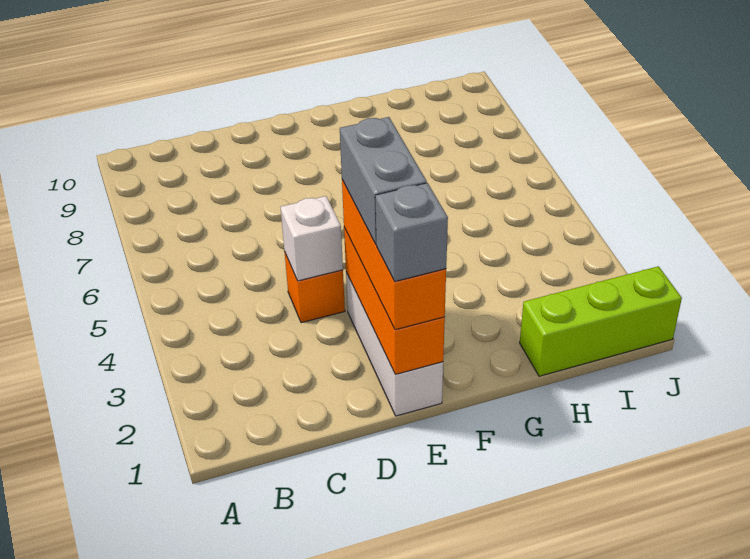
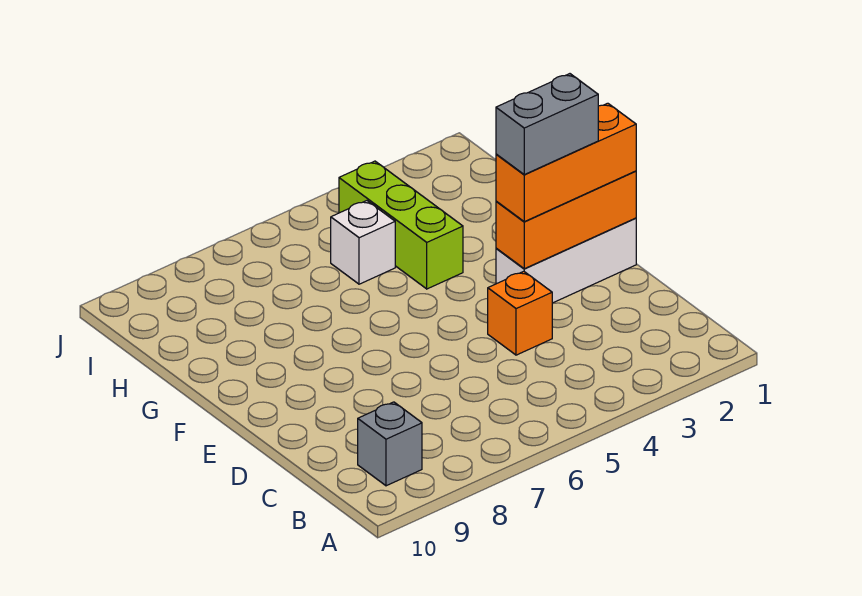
white brick D4 level 2 -> white brick H5 level 1
grey brick E1 level 4 -> grey brick B9 level 1
lime brick H1:J1 level 1 -> lime brick G4:I4 level 1

